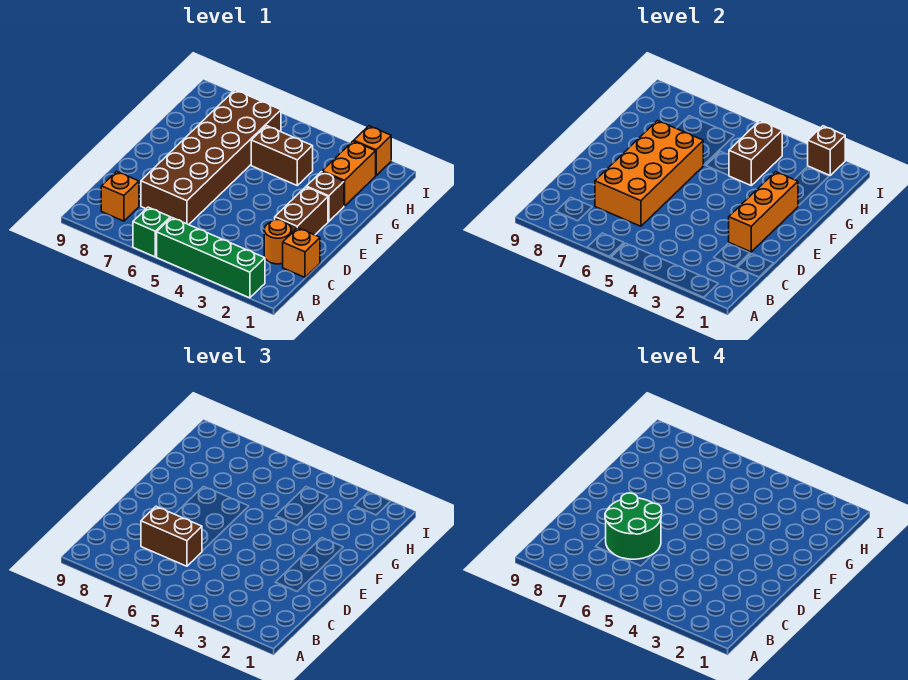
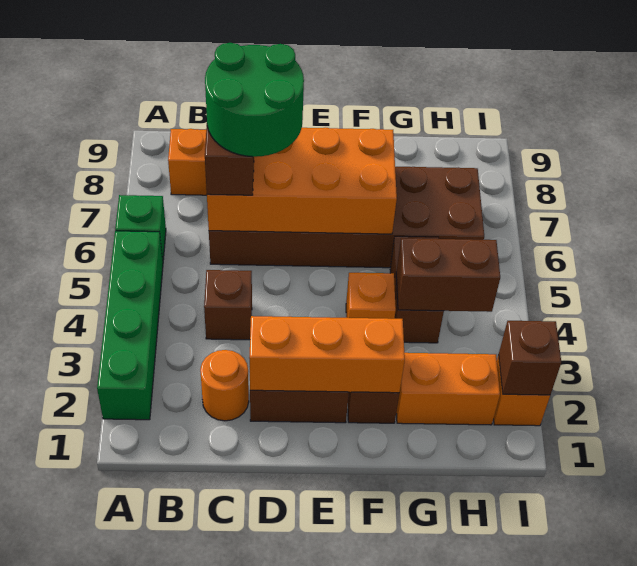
orange brick C1 level 1 -> orange brick F4 level 1
none -> brown brick C4 level 1

